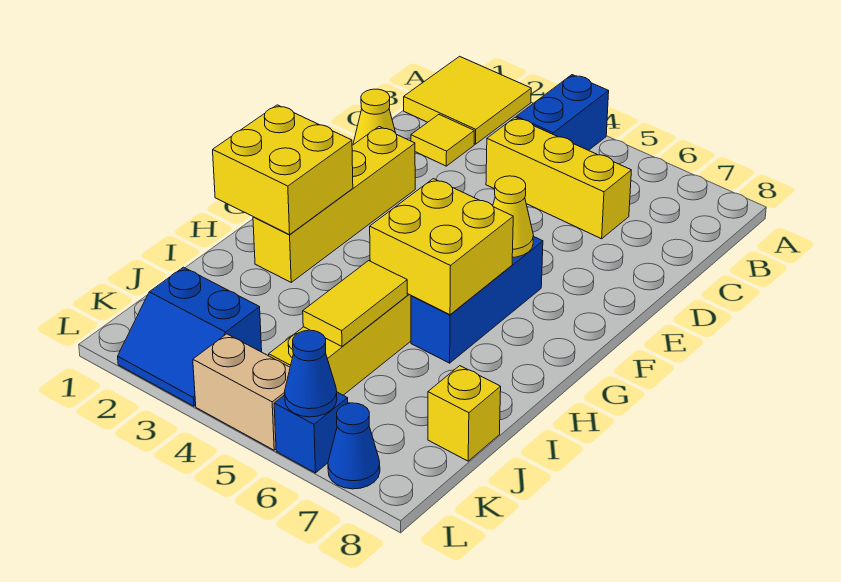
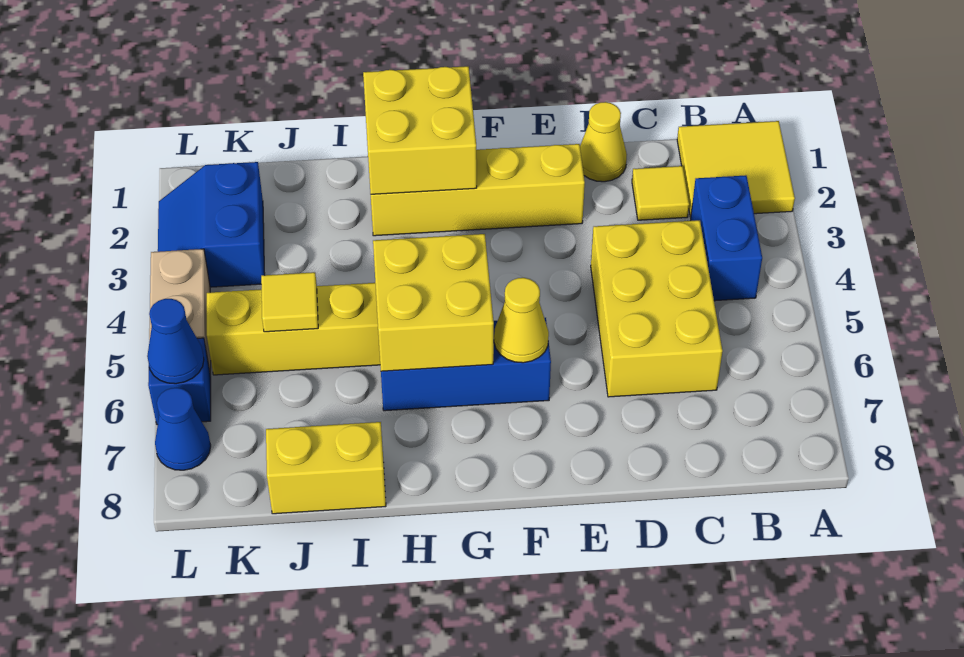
blue brick A4:B4 level 1 -> blue brick B3:B4 level 1
yellow brick C4:C6 level 1 -> yellow brick C4:D6 level 1
yellow tile I5:J5 level 2 -> yellow tile J5 level 2
yellow brick J8 level 1 -> yellow brick I8:J8 level 1

